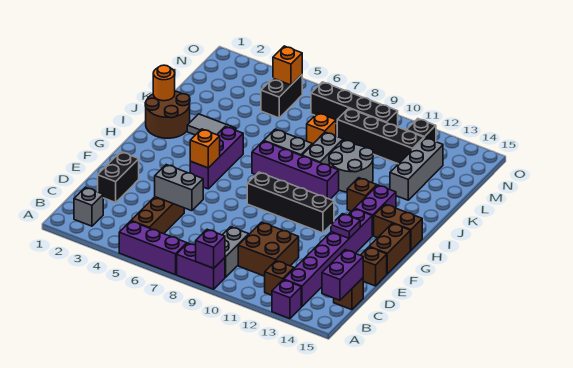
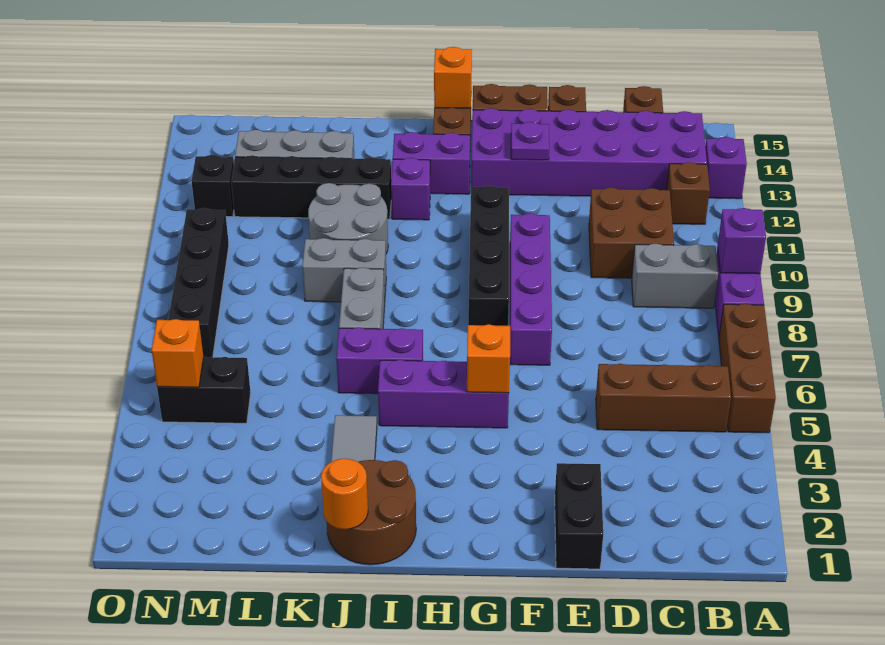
purple brick A5:A7 level 1 -> brown brick A5:A7 level 1
grey brick B2 level 1 -> none
purple brick B13:G13 level 1 -> purple brick B13:G14 level 1
purple brick B15:C15 level 2 -> purple brick I6:J6 level 1
black brick D2:E2 level 1 -> black brick E1:E2 level 1
grey brick D5:D6 level 2 -> none
purple brick I7:I10 level 1 -> purple brick F7:F10 level 1
brown brick I12 level 1 -> purple brick I12 level 1
orange brick L8 level 1 -> orange brick H15 level 2
black brick M9:M12 level 1 -> black brick J12:M12 level 1

